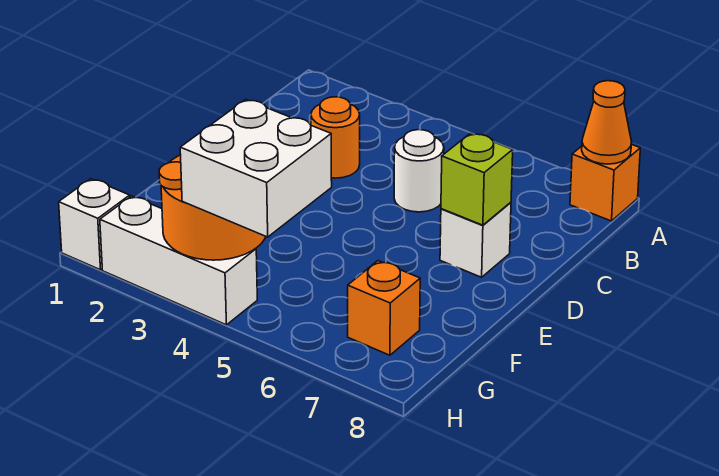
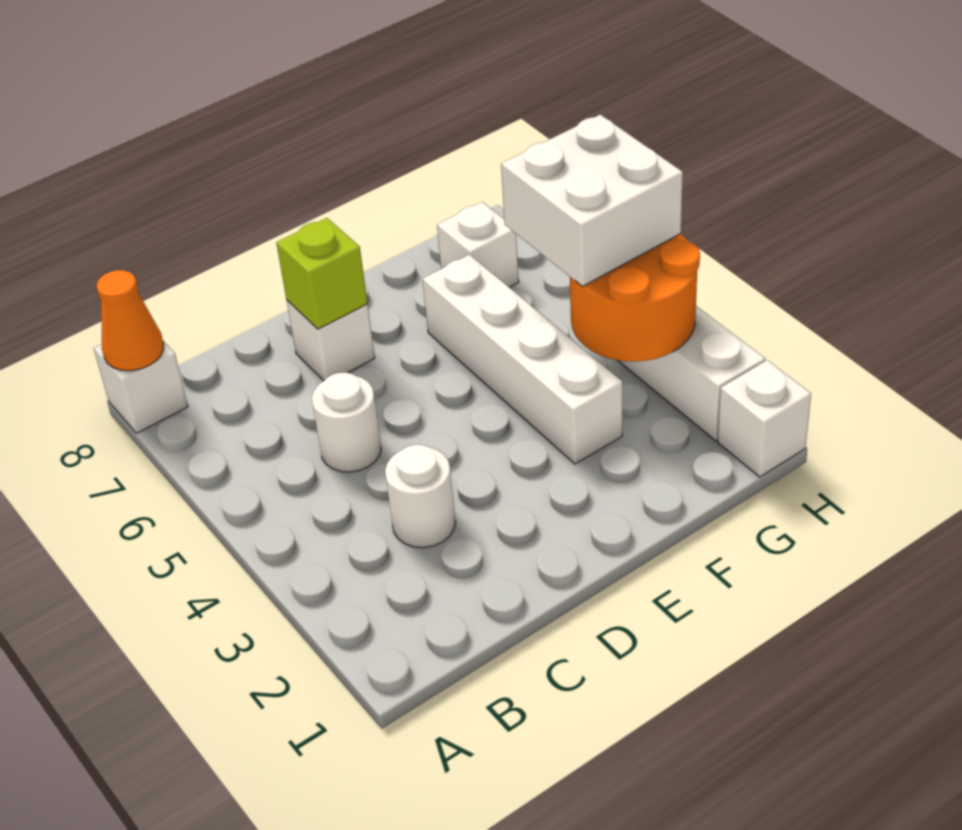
orange brick A8 level 1 -> white brick A8 level 1
orange round brick C3 level 1 -> white round brick C3 level 1
none -> white brick F3:F6 level 1
orange brick G7 level 1 -> white brick G7 level 1

